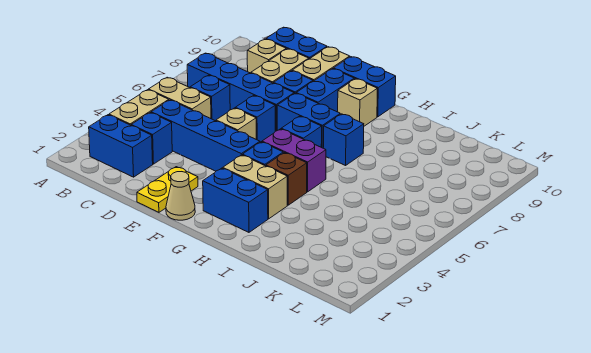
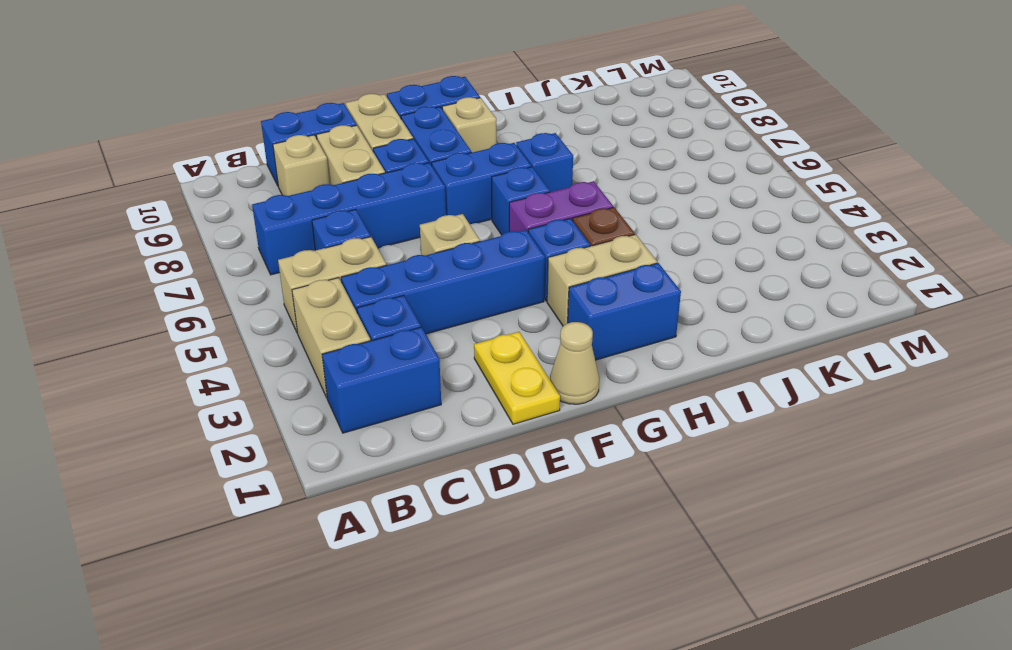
blue brick E6 level 1 -> none

